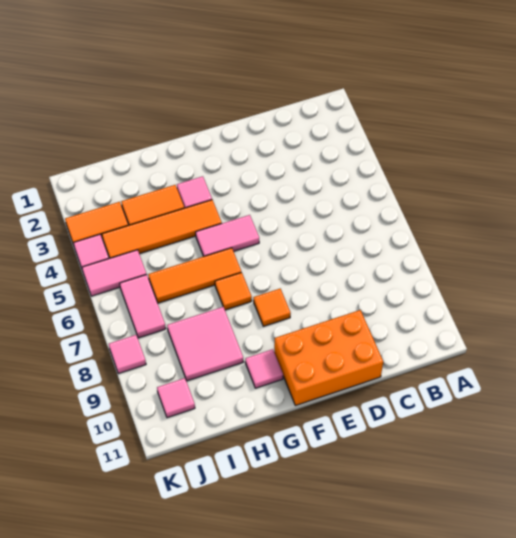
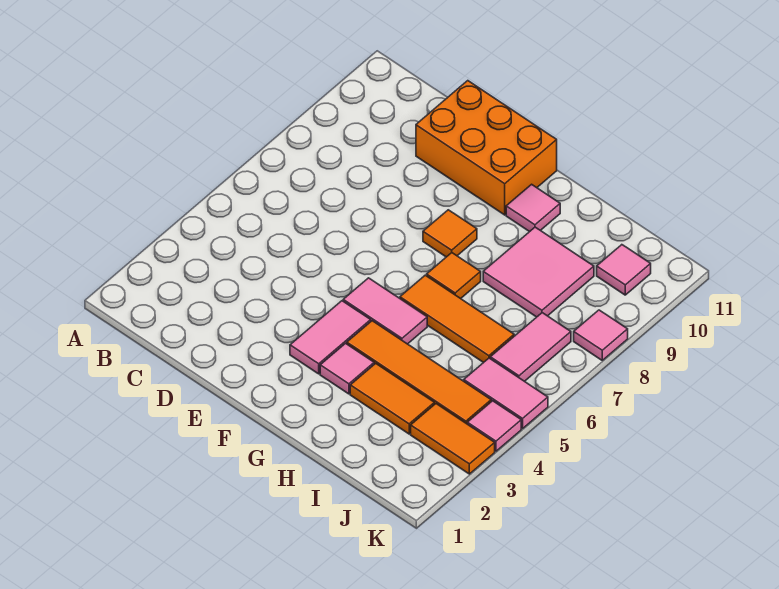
none -> pink tile F3:F4 level 1

